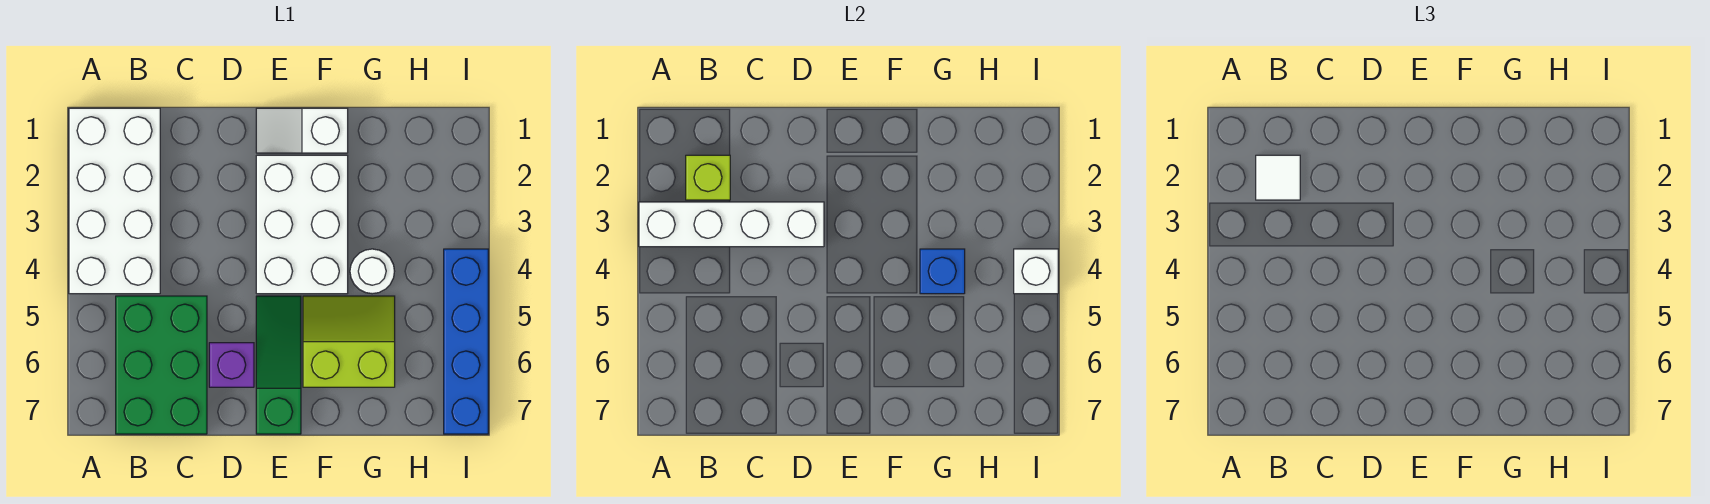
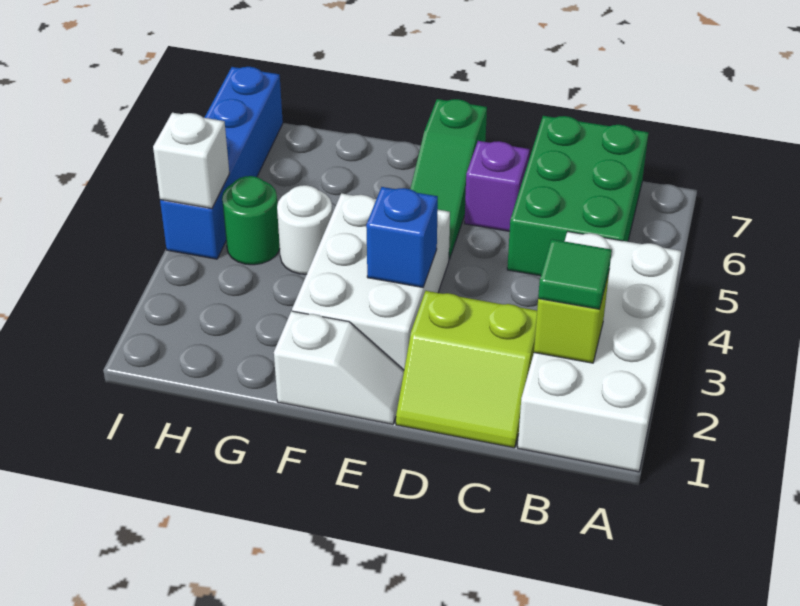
white brick A3:D3 level 2 -> none
white tile B2 level 3 -> green tile B2 level 3
lime slope F5:G6 level 1 top 6 -> lime slope C1:D2 level 1 top 2
blue brick G4 level 2 -> blue brick E3 level 2
none -> green round brick H4 level 1

